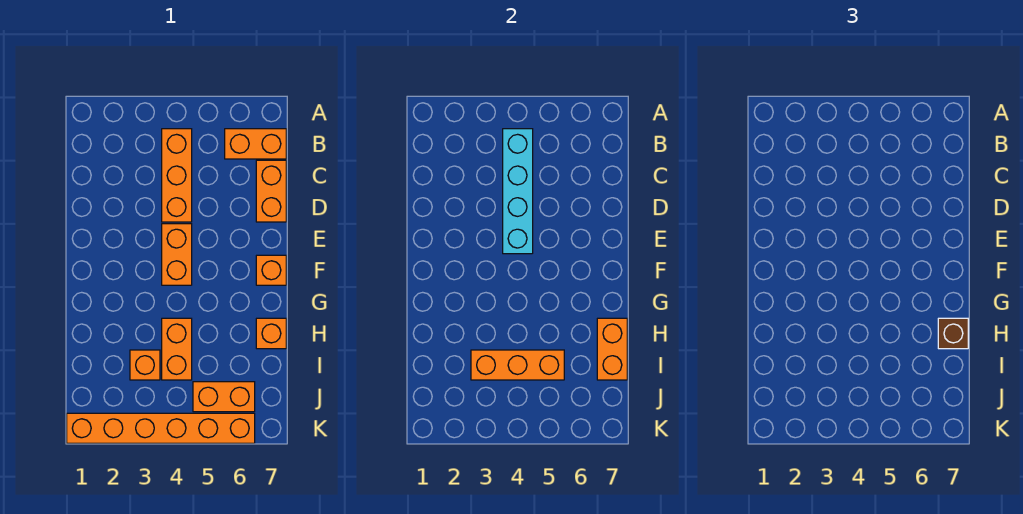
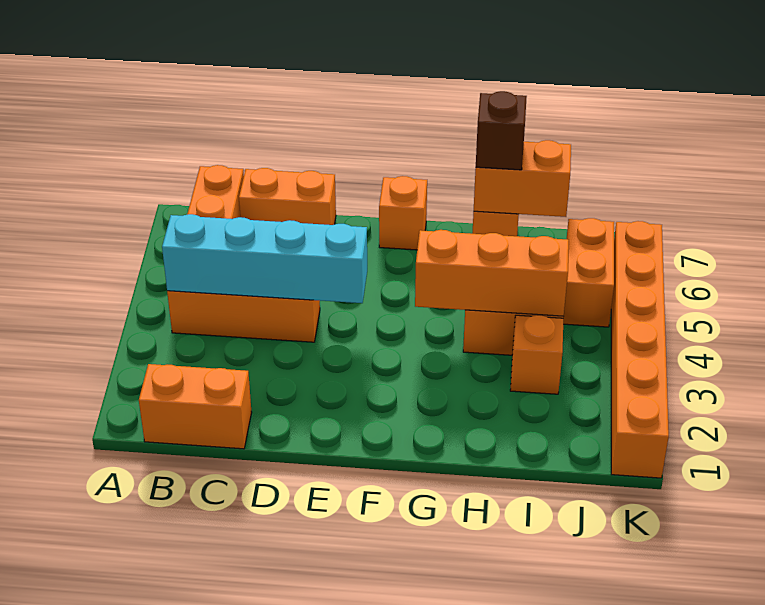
orange brick E4:F4 level 1 -> orange brick B1:C1 level 1
orange brick I3:I5 level 2 -> orange brick G4:I4 level 2

